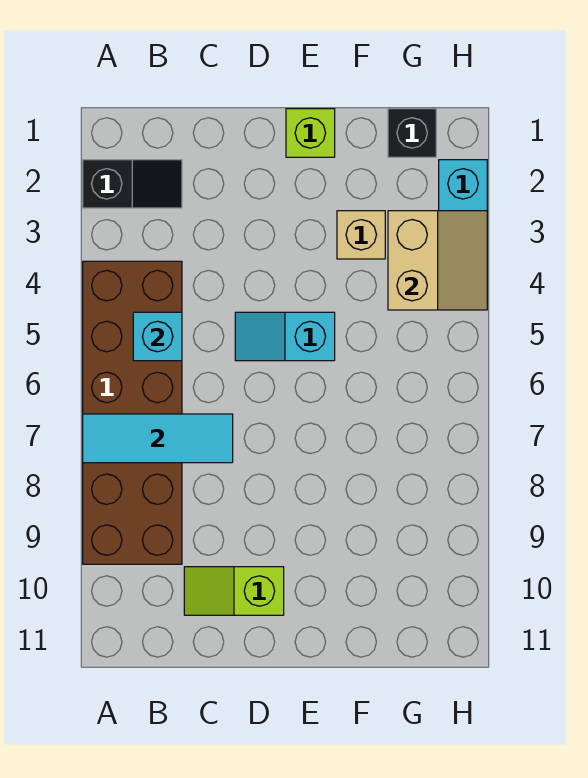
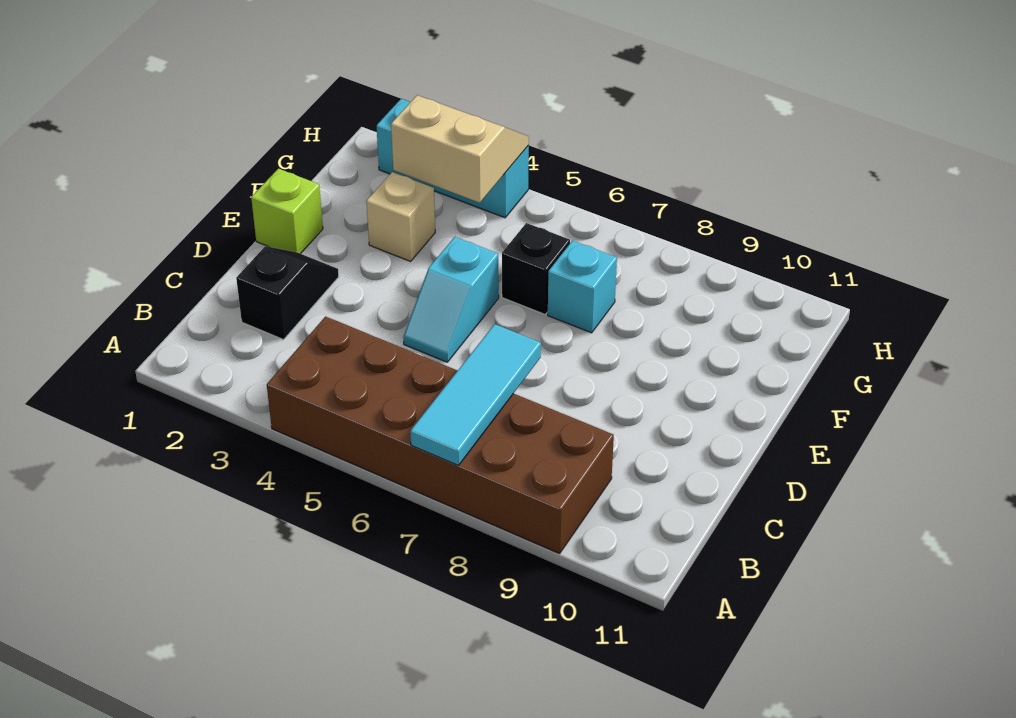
black slope A2:B2 level 1 top A -> black slope C2:D2 level 1 top C
cyan brick B5 level 2 -> cyan brick F7 level 1
lime slope C10:D10 level 1 top D -> none
black brick G1 level 1 -> black brick F6 level 1

